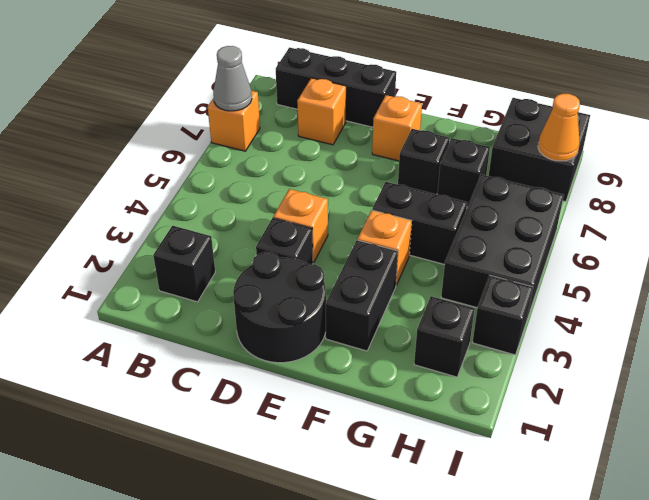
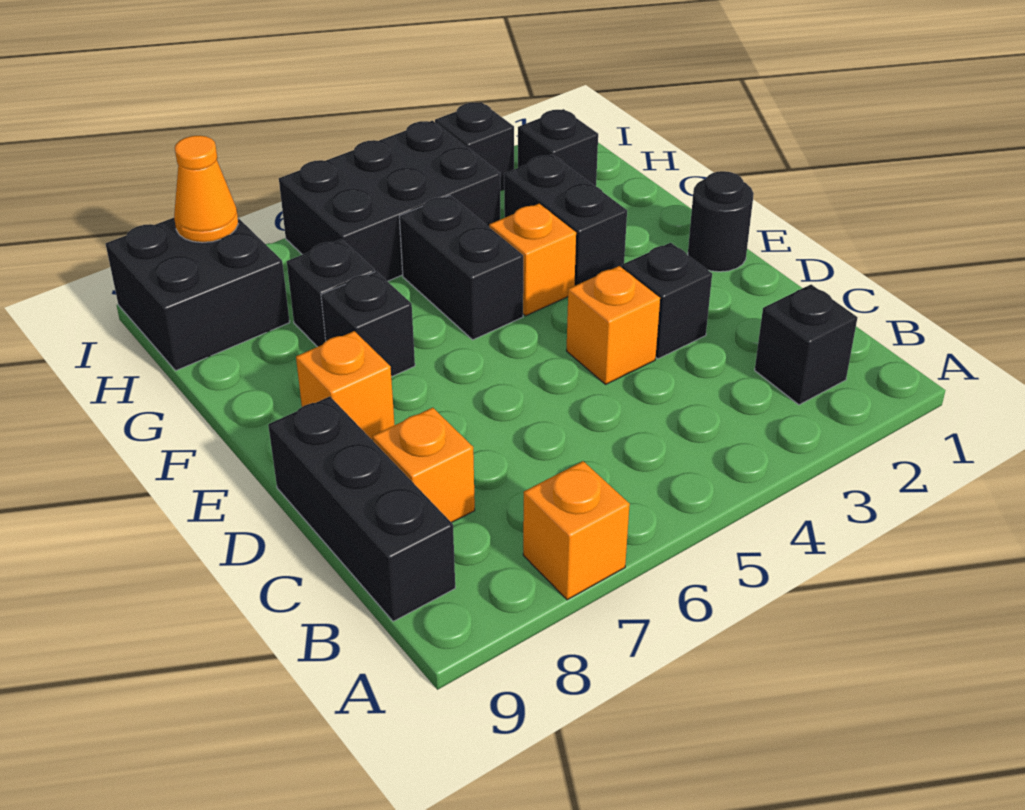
grey cone A7 level 2 -> none
black round brick D1:E2 level 1 -> black round brick E1 level 1
black brick F2:F3 level 1 -> black brick F3:G3 level 1

